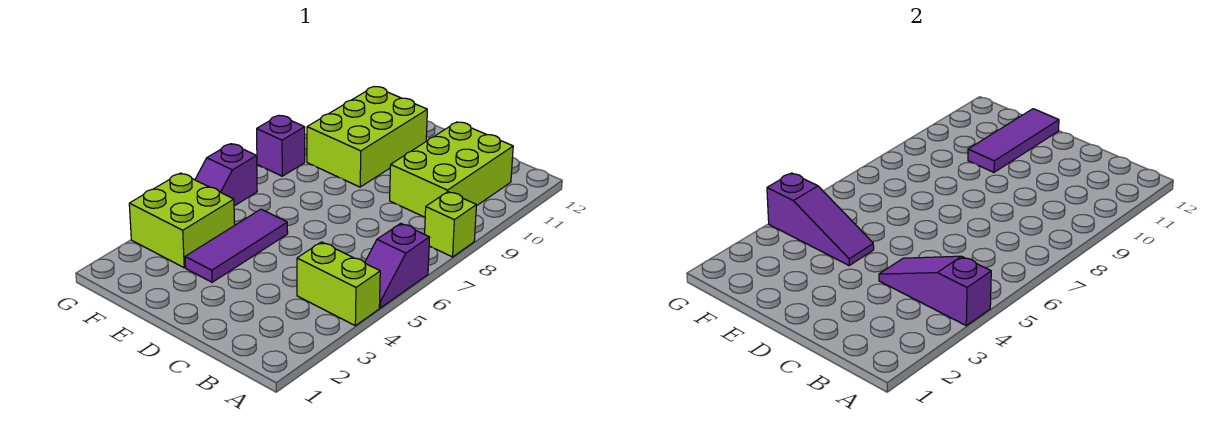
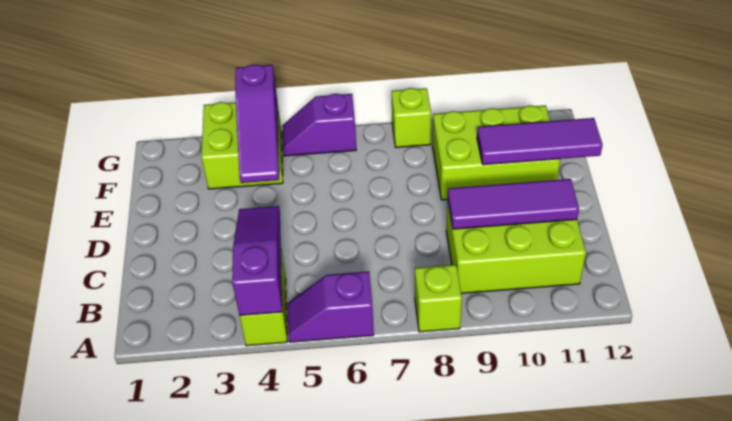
purple tile E3:E5 level 1 -> purple tile C9:C11 level 2
purple brick G8 level 1 -> lime brick G8 level 1

